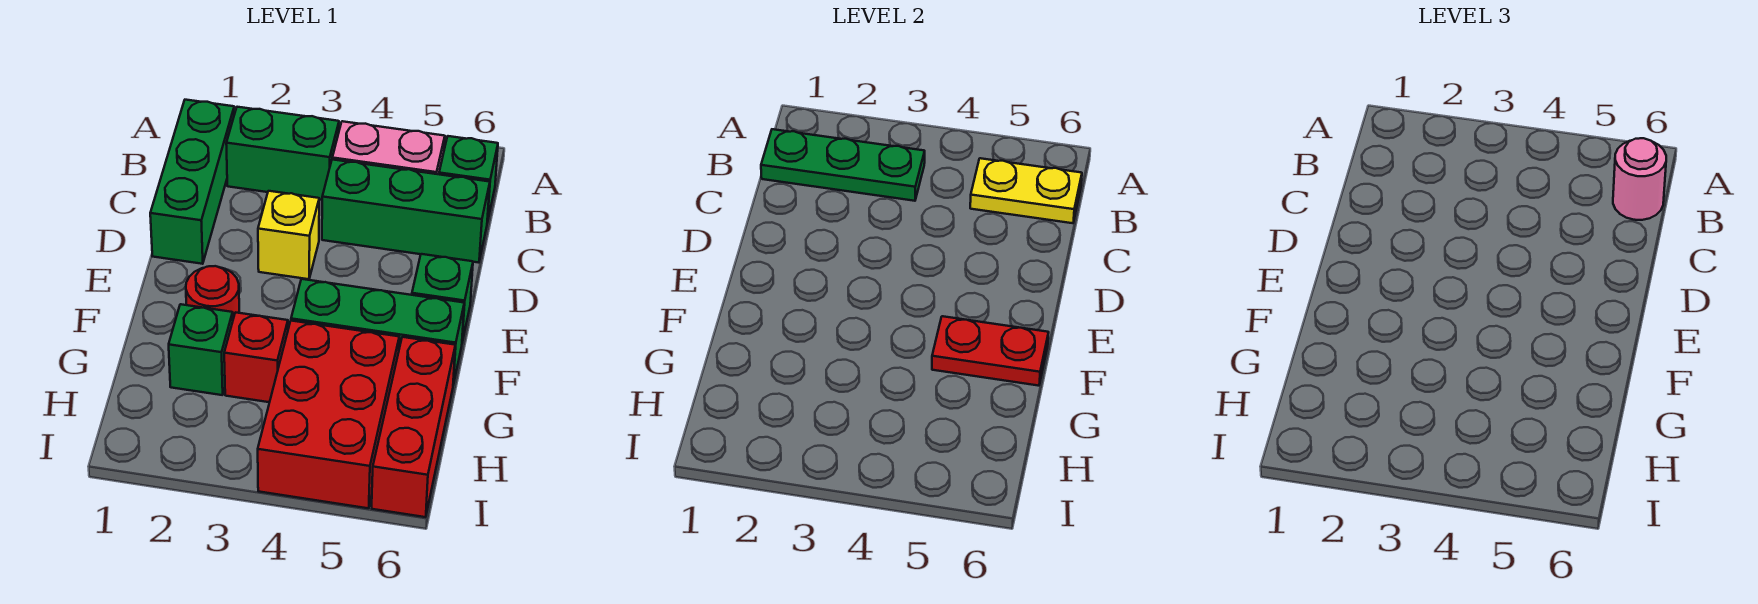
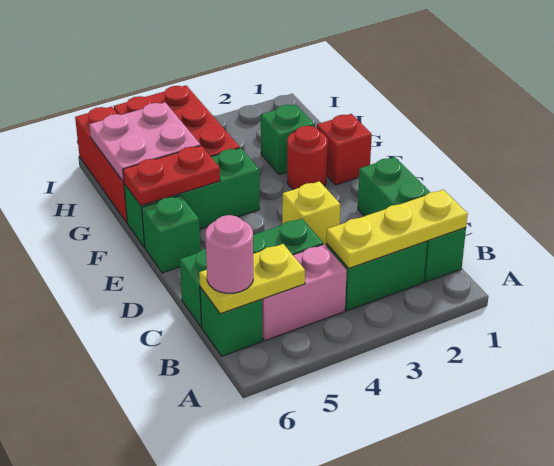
green plate B1:B3 level 2 -> yellow plate B1:B3 level 2
red brick G3 level 1 -> red brick F1 level 1
none -> pink plate G5:H6 level 2

